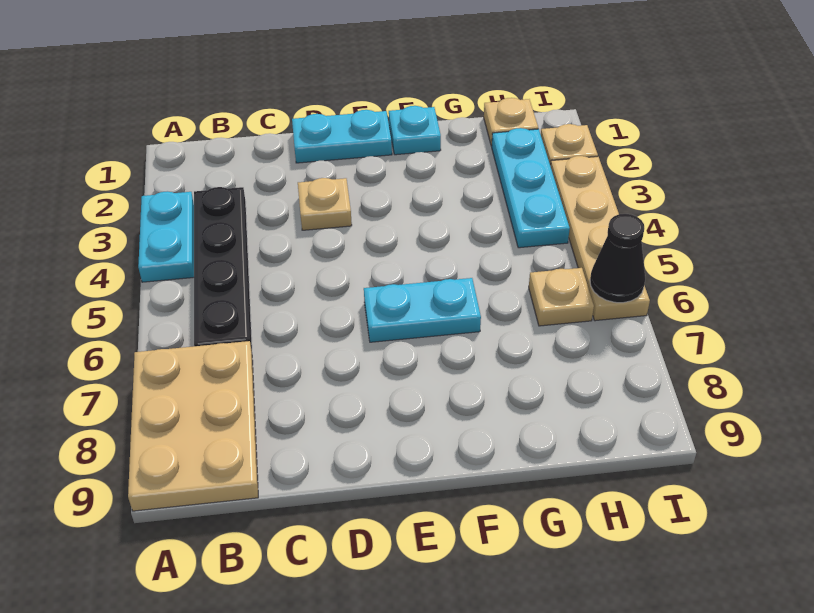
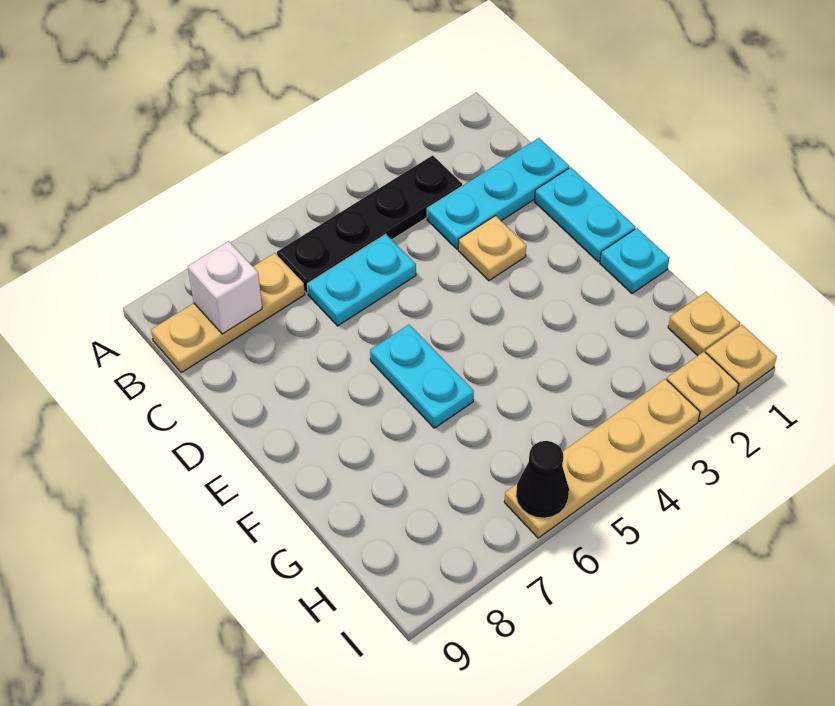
cyan plate A3:A4 level 1 -> cyan plate C5:C6 level 1
tan plate A7:B9 level 1 -> tan plate B7:B9 level 1
none -> white brick B8 level 2
cyan plate H2:H4 level 1 -> cyan plate C1:C3 level 1
tan plate H6 level 1 -> tan plate I1 level 1

